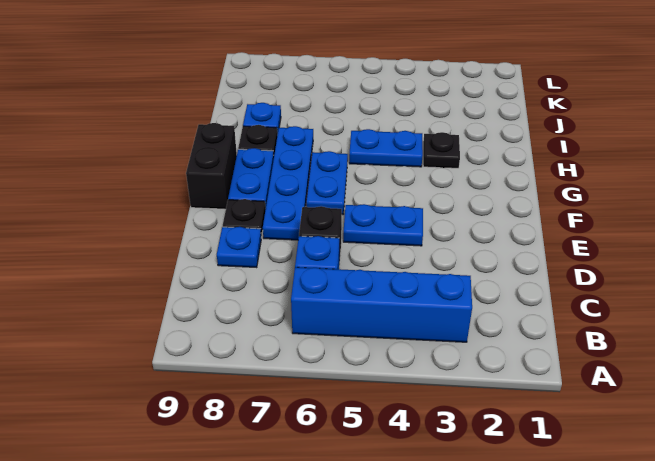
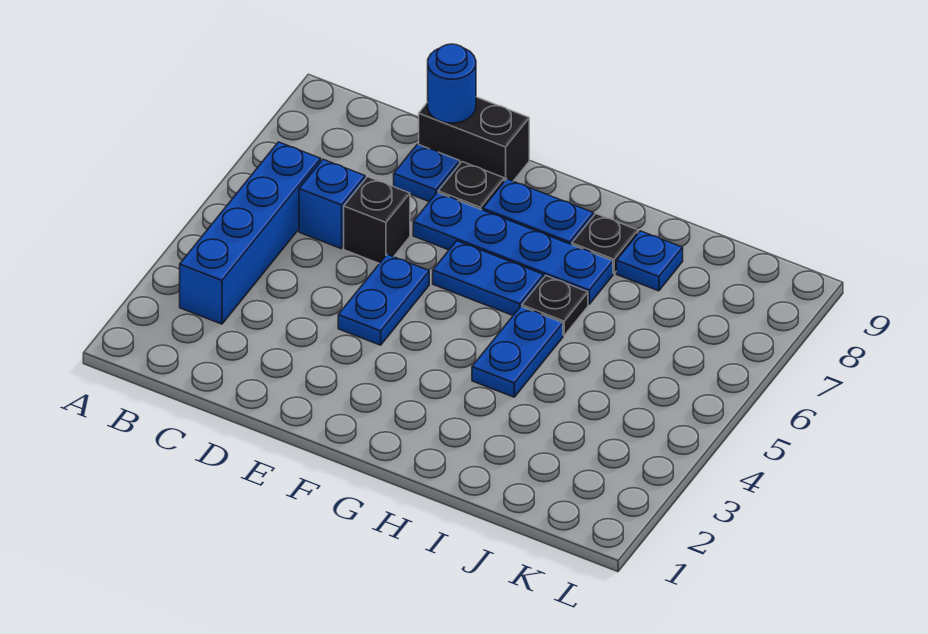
none -> blue round brick D9 level 2
black brick F9:G9 level 1 -> black brick D9:E9 level 1
black plate H3 level 1 -> black plate H6 level 1

